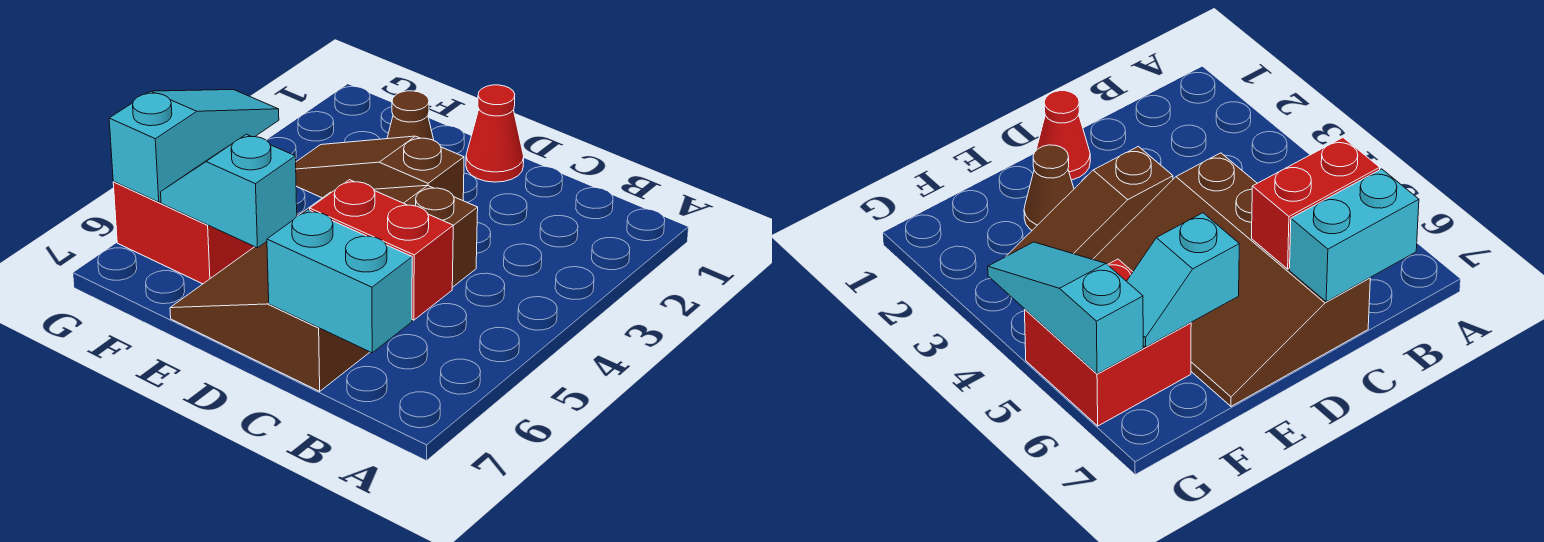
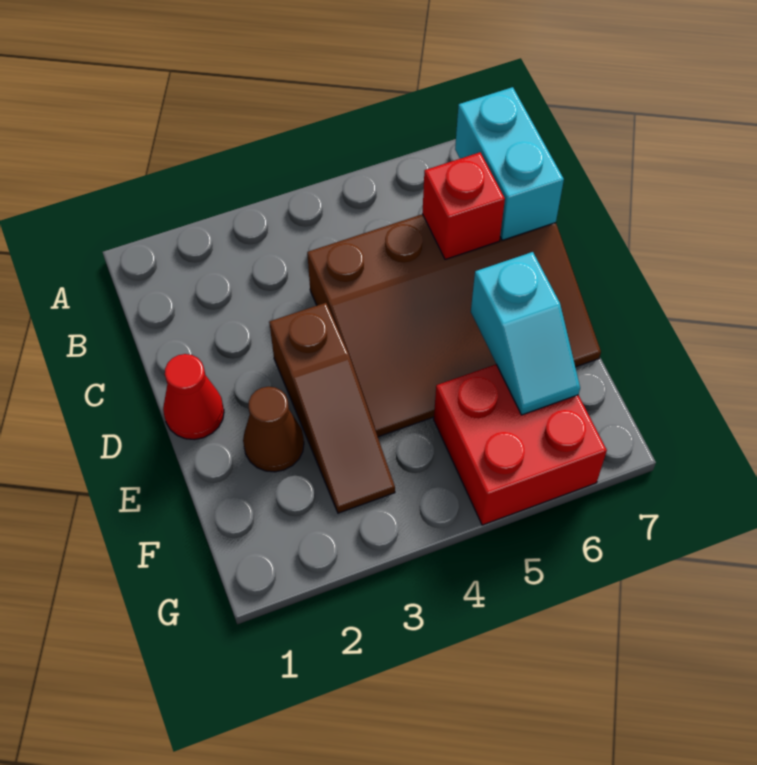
red brick B6:C6 level 2 -> red brick C6 level 2
cyan slope G4:G6 level 2 top 6 -> none

